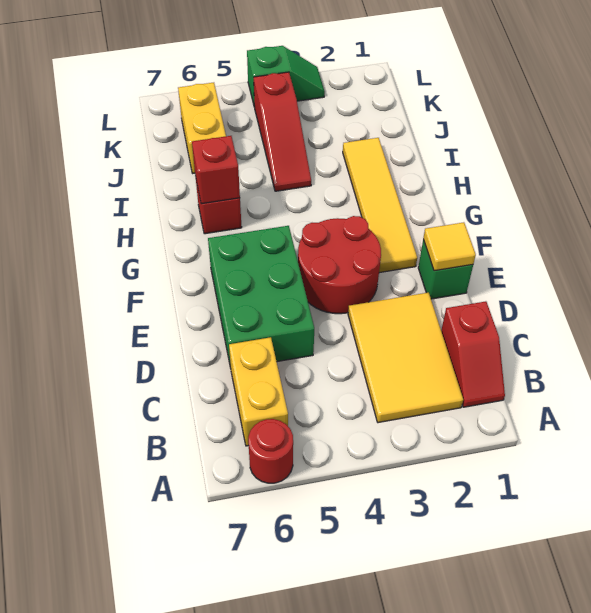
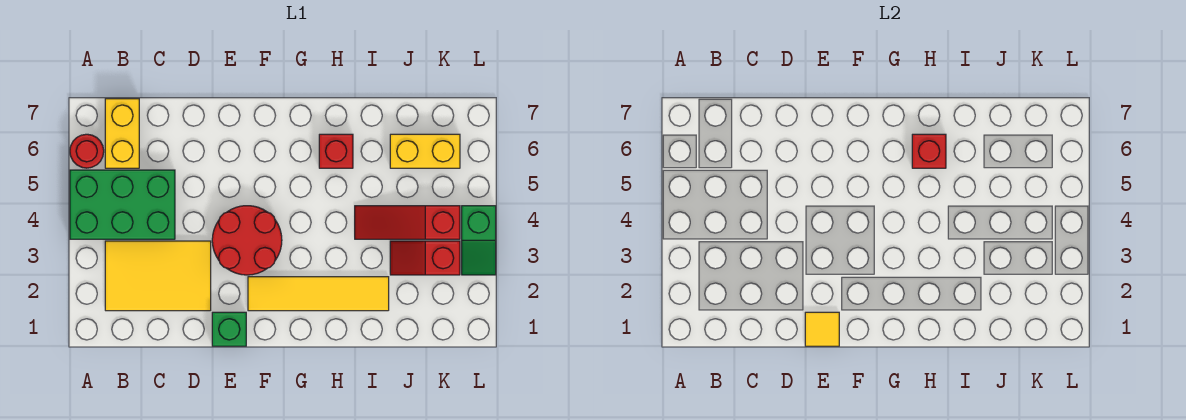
red slope B1:C1 level 1 top C -> red slope J3:K3 level 1 top K
yellow brick B6:C6 level 1 -> yellow brick B6:B7 level 1
green brick D5:F6 level 1 -> green brick A4:C5 level 1

